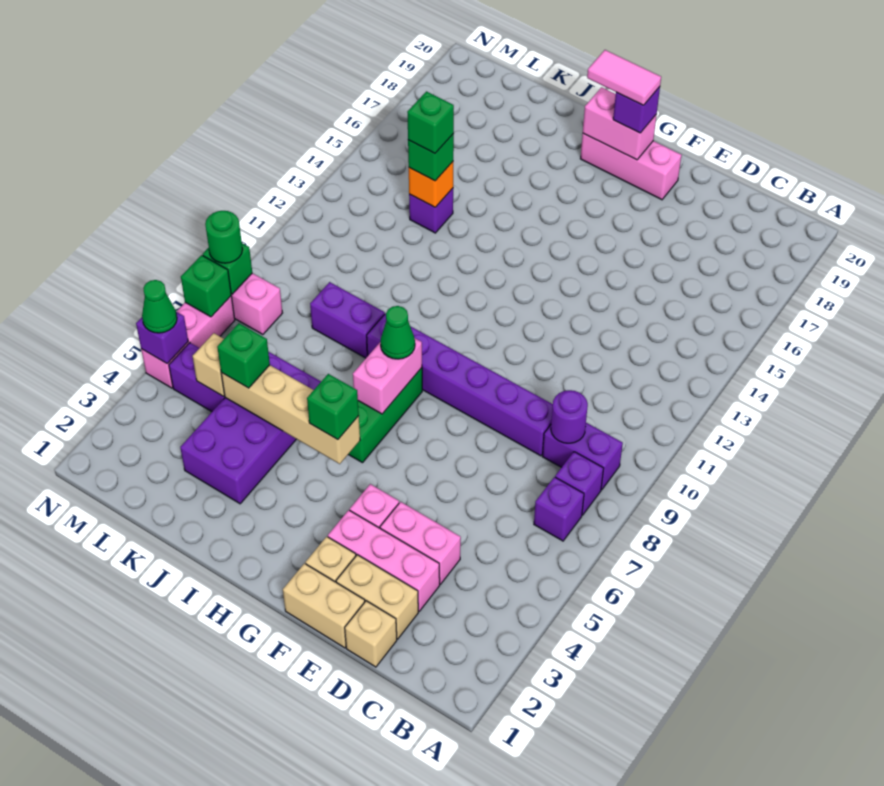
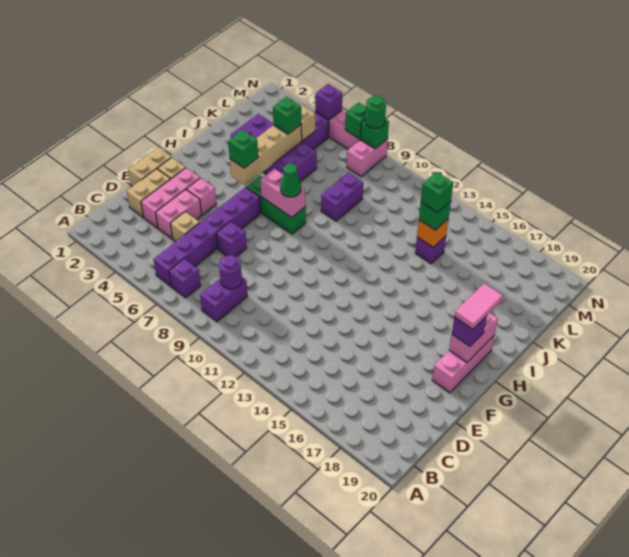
purple brick B8 level 1 -> purple brick E7 level 1
tan brick D1 level 1 -> tan brick D5 level 1
purple brick D9:I9 level 1 -> purple brick B6:G6 level 1
green cone N5 level 3 -> none

